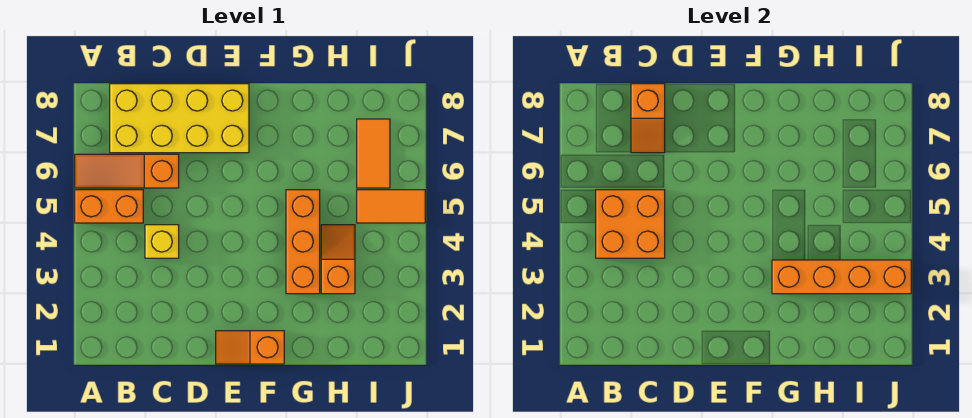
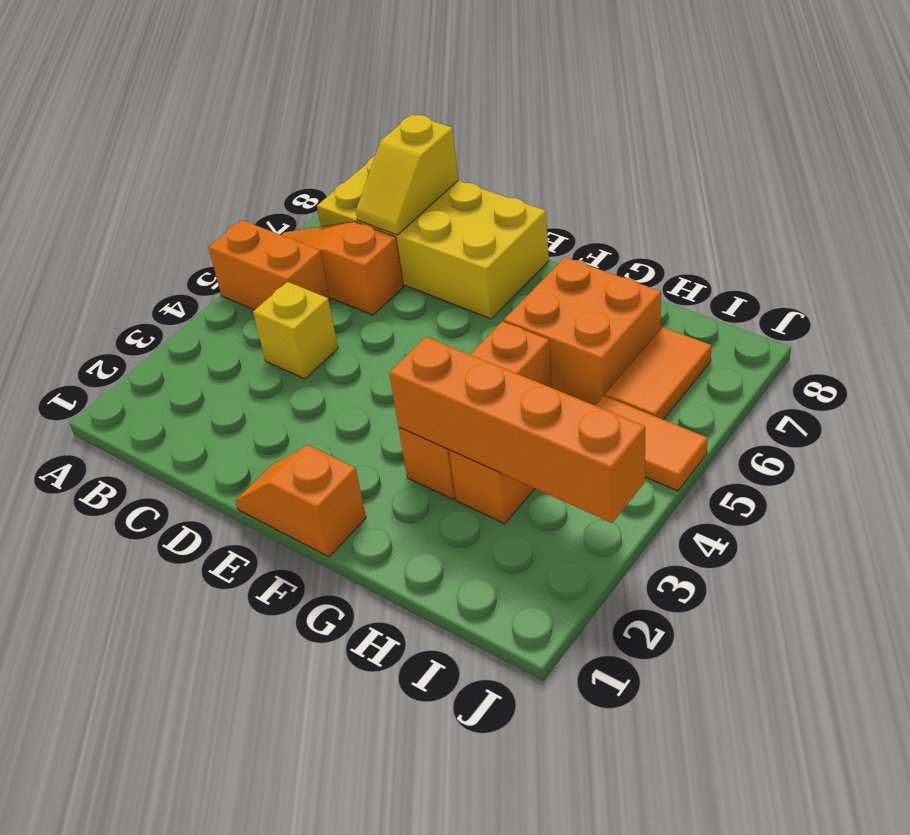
orange brick B4:C5 level 2 -> orange brick G6:H7 level 1
orange slope C7:C8 level 2 top 8 -> yellow slope C7:C8 level 2 top 8

